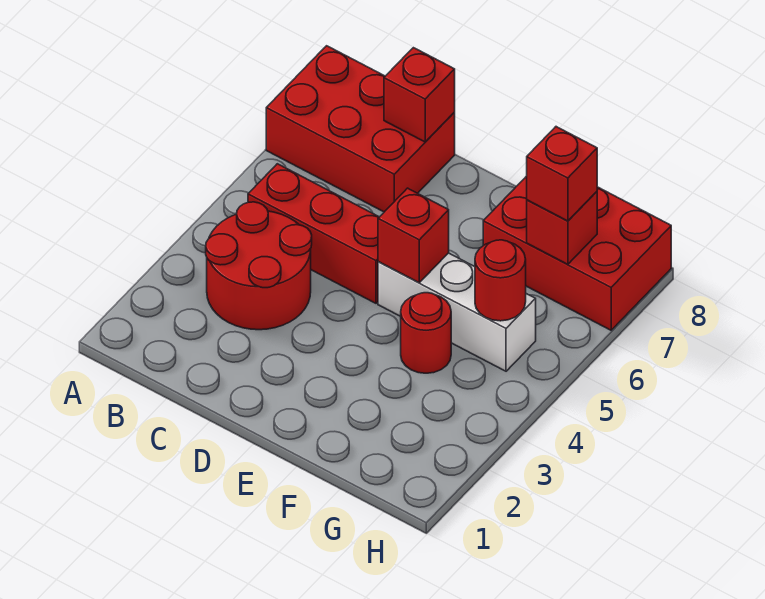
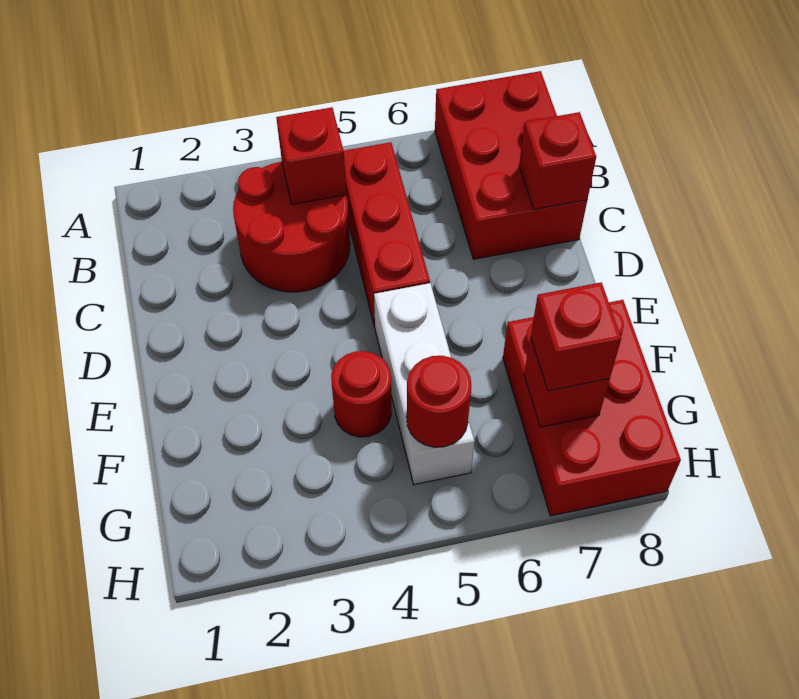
red brick E5 level 2 -> red brick B4 level 2

